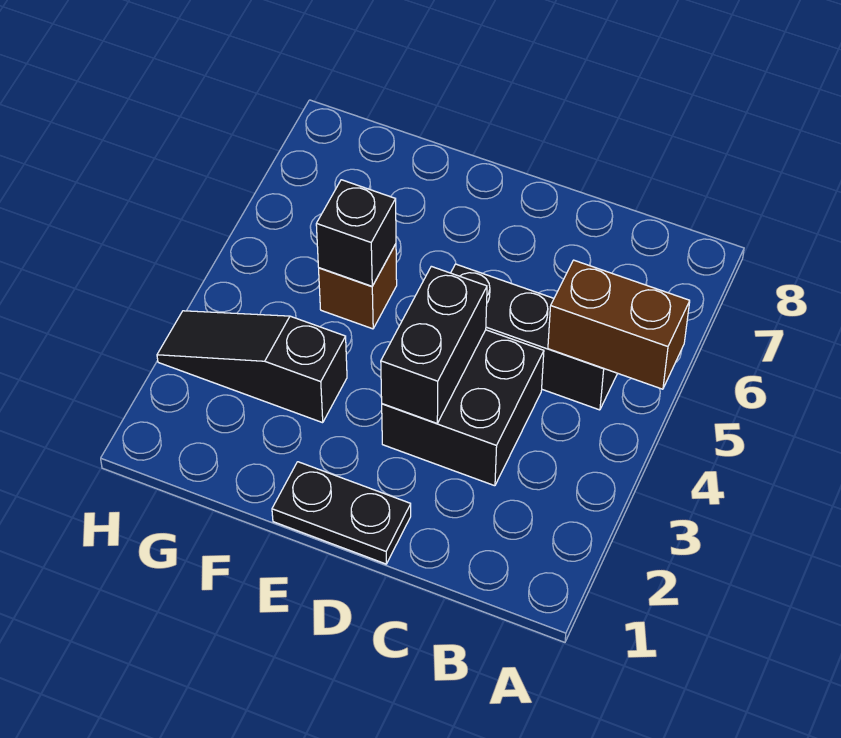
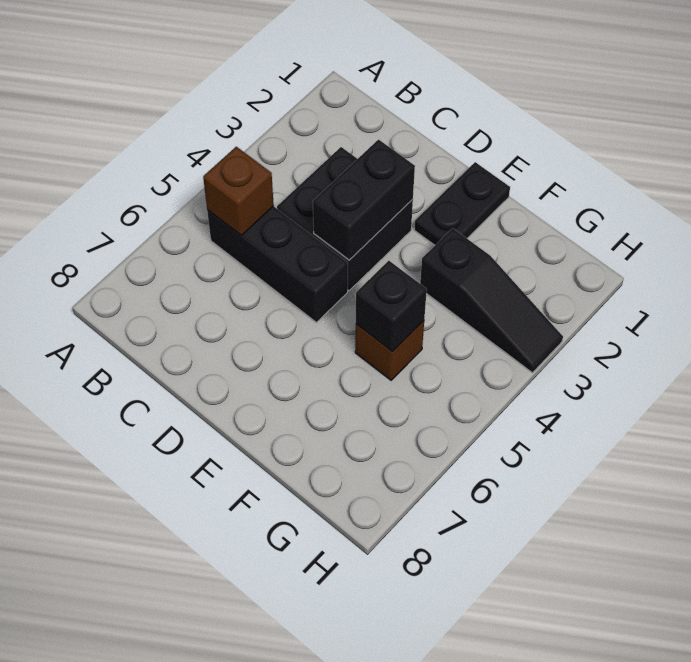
brown brick A5:B5 level 2 -> brown brick B5 level 2
black plate D1:E1 level 1 -> black plate E1:E2 level 1

